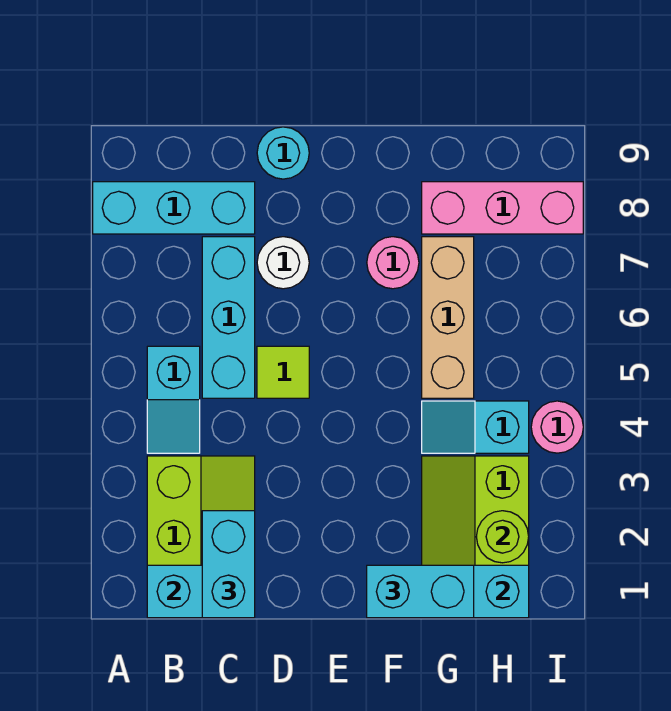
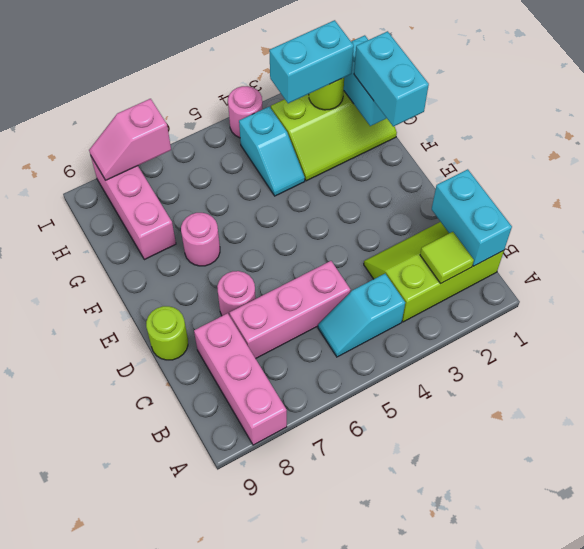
cyan brick A8:C8 level 1 -> pink brick A8:C8 level 1
cyan slope B4:B5 level 1 top 5 -> cyan slope B4:B5 level 1 top 4
cyan brick C1:C2 level 3 -> cyan brick H2:H3 level 3
cyan brick C5:C7 level 1 -> pink brick C5:C7 level 1
lime tile D5 level 1 -> lime tile B2 level 2
white round brick D7 level 1 -> pink round brick D7 level 1
cyan round brick D9 level 1 -> lime round brick D9 level 1
tan brick G5:G7 level 1 -> none
none -> pink slope I7:I8 level 2 top 7

